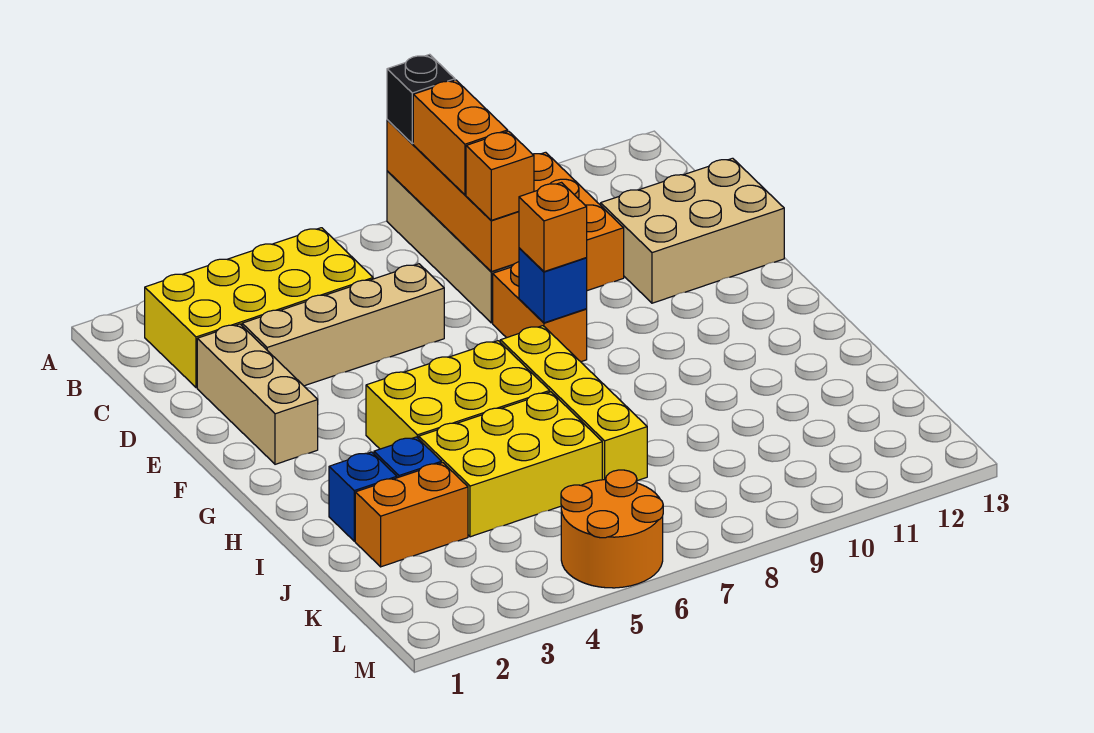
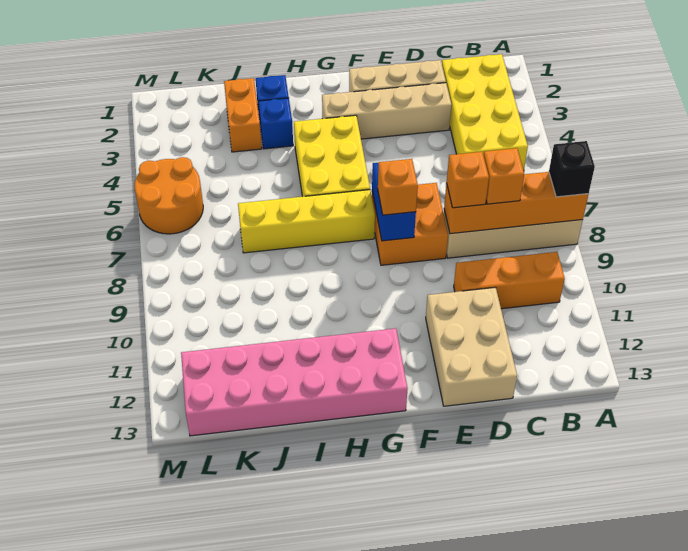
orange brick B8:C8 level 3 -> orange brick C8 level 3
tan brick D3:D6 level 1 -> tan brick D3:G3 level 1
orange brick E8:F8 level 1 -> orange brick E7:F8 level 1
blue brick F8 level 2 -> blue brick F7:F8 level 2
none -> pink brick G12:L13 level 1
yellow brick I4:J6 level 1 -> none

